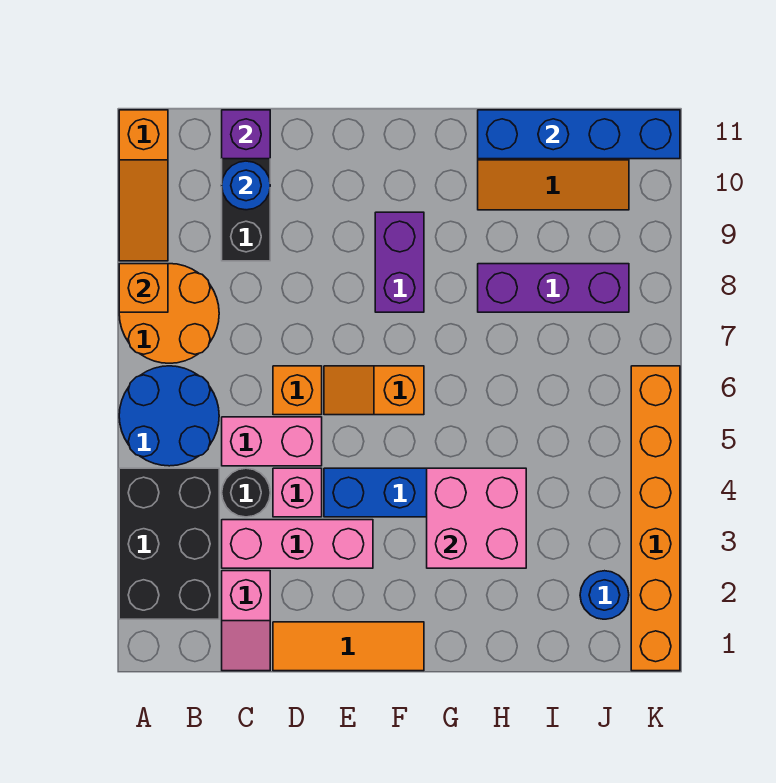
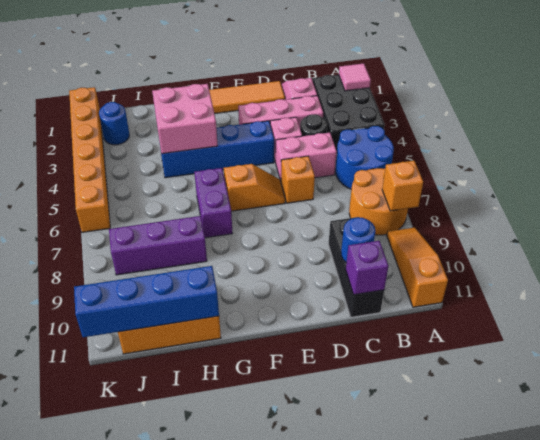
none -> pink tile A2 level 2
purple brick F8:F9 level 1 -> purple brick G6:G7 level 1

